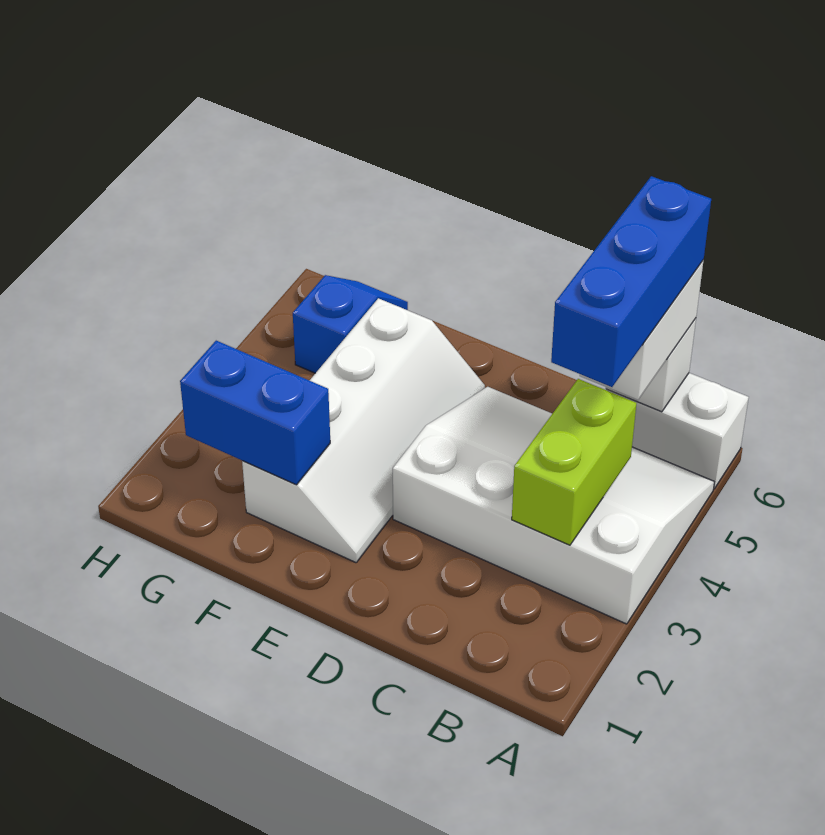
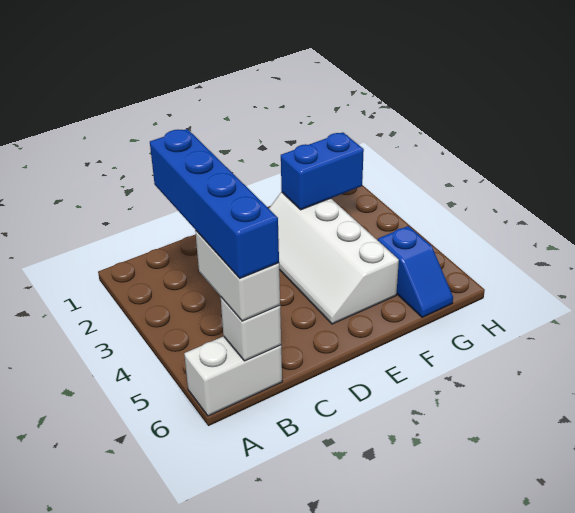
white slope A3:D5 level 1 top 3 -> none
lime brick B3:B4 level 2 -> none
blue brick B4:B6 level 4 -> blue brick B3:B6 level 4

